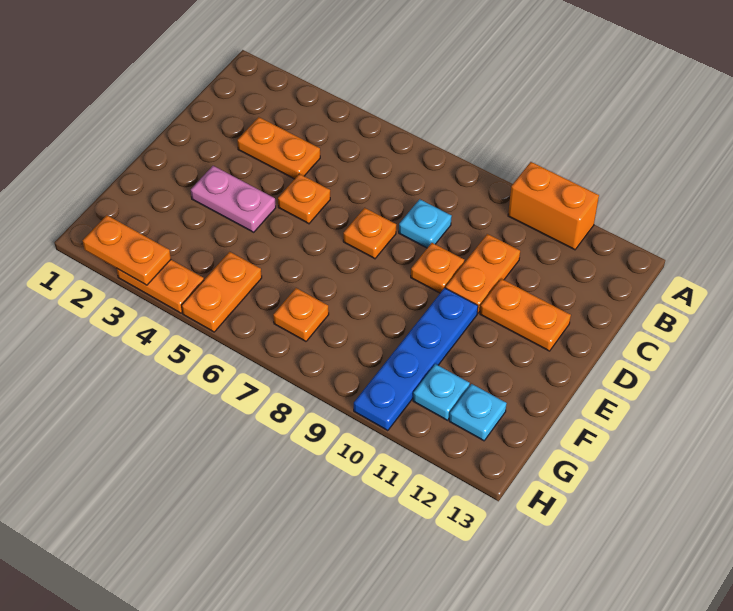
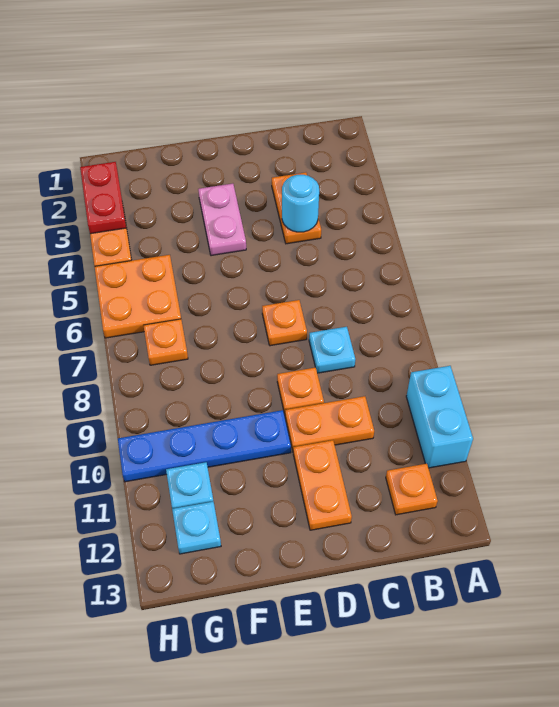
orange brick A10:A11 level 1 -> cyan brick A10:A11 level 1
none -> cyan round brick C4 level 2
orange plate D5 level 1 -> orange plate B12 level 1
orange plate G5:H5 level 1 -> orange plate G5:H6 level 1
orange plate H2:H3 level 2 -> red plate H2:H3 level 2

